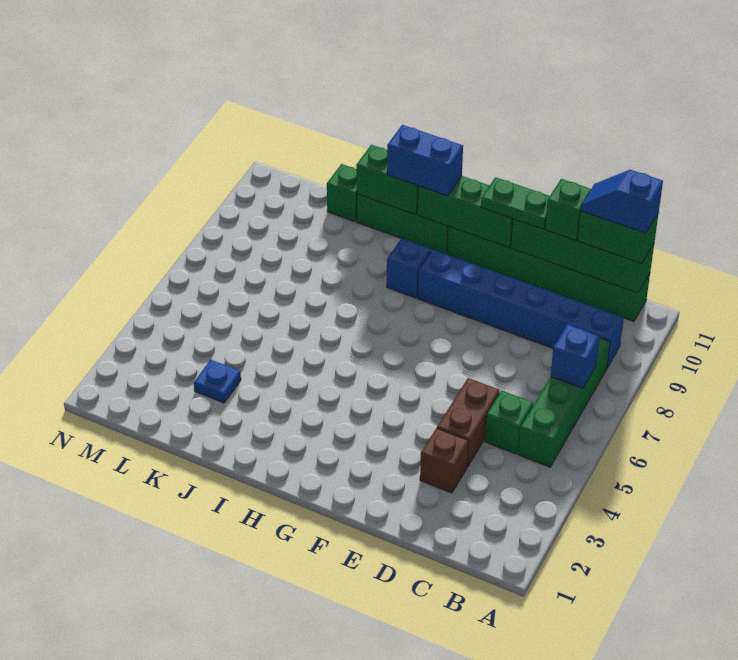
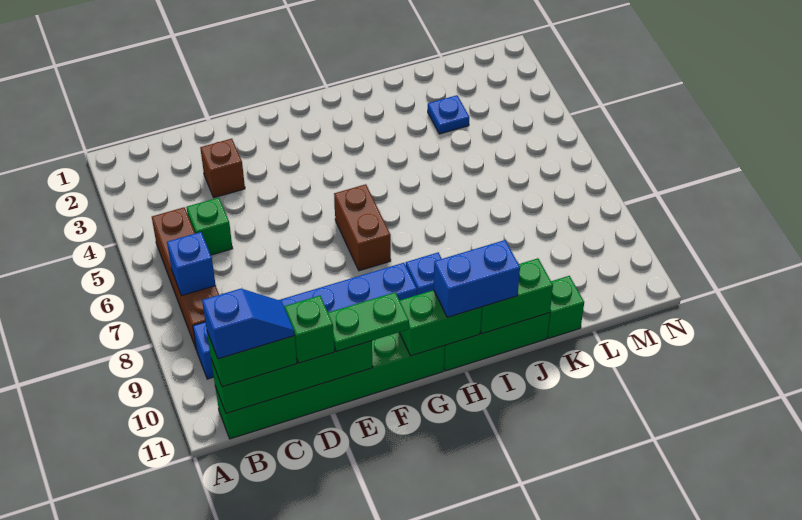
green brick B5:B8 level 1 -> brown brick B5:B8 level 1
brown brick D4:D5 level 1 -> brown brick G6:G7 level 1
green brick F11:H11 level 2 -> green brick G11:H11 level 2

